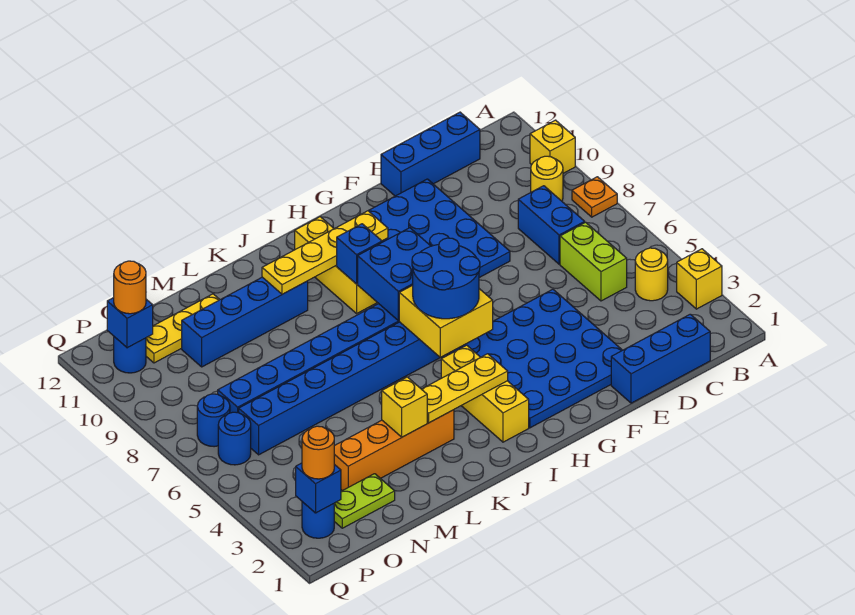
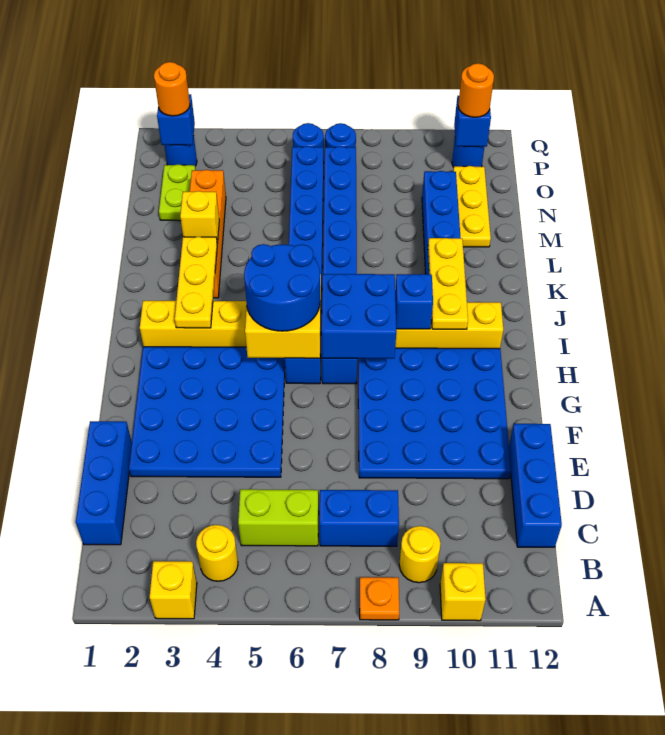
yellow plate H10:K10 level 2 -> yellow plate I10:K10 level 2

